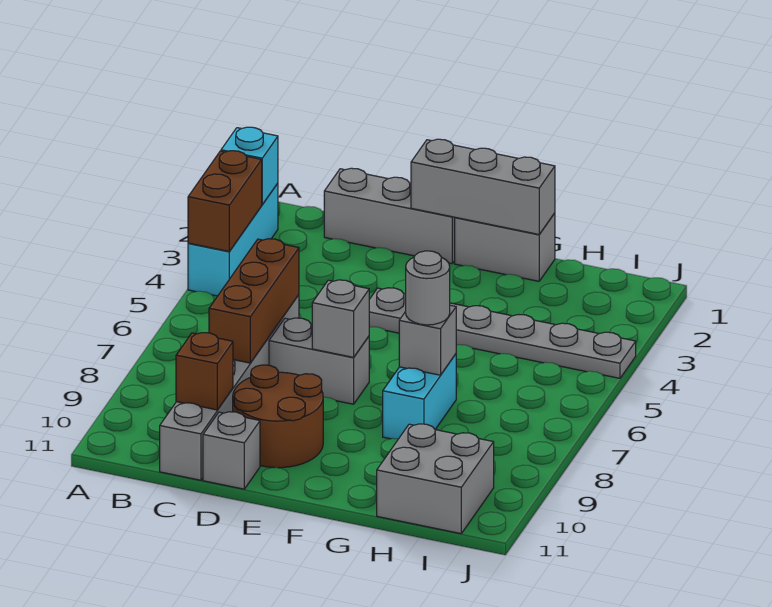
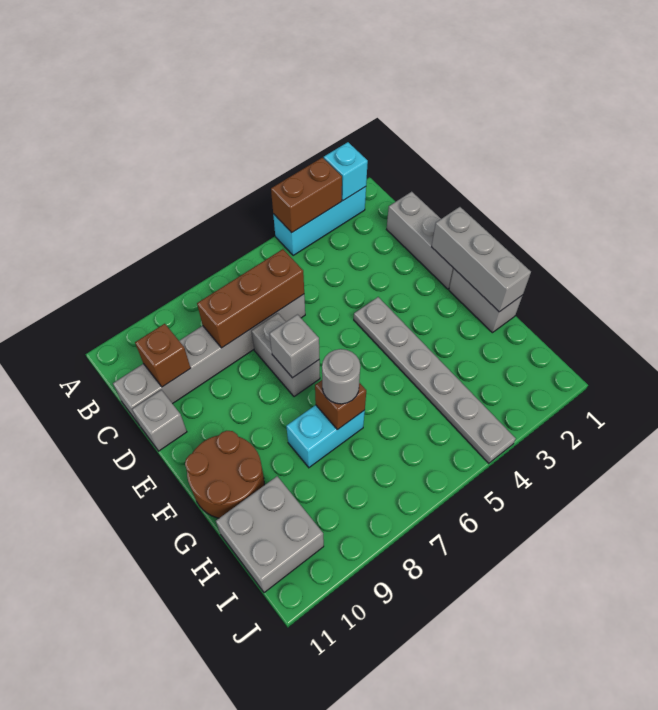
brown round brick D9:E10 level 1 -> brown round brick F10:G11 level 1
grey brick G7 level 2 -> brown brick G7 level 2

